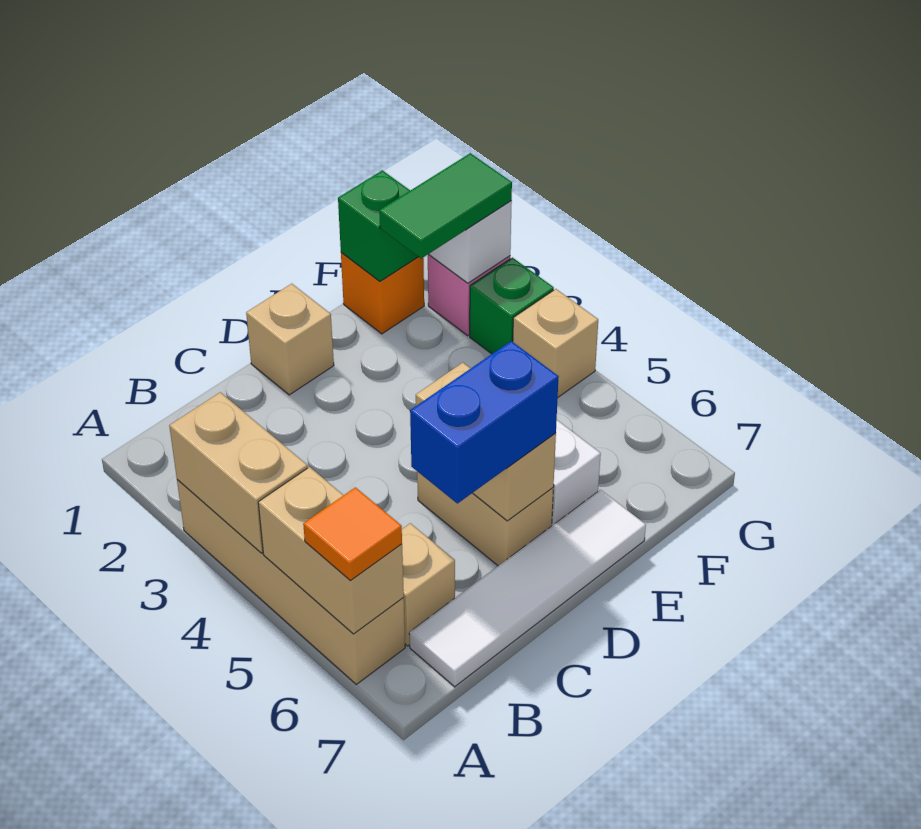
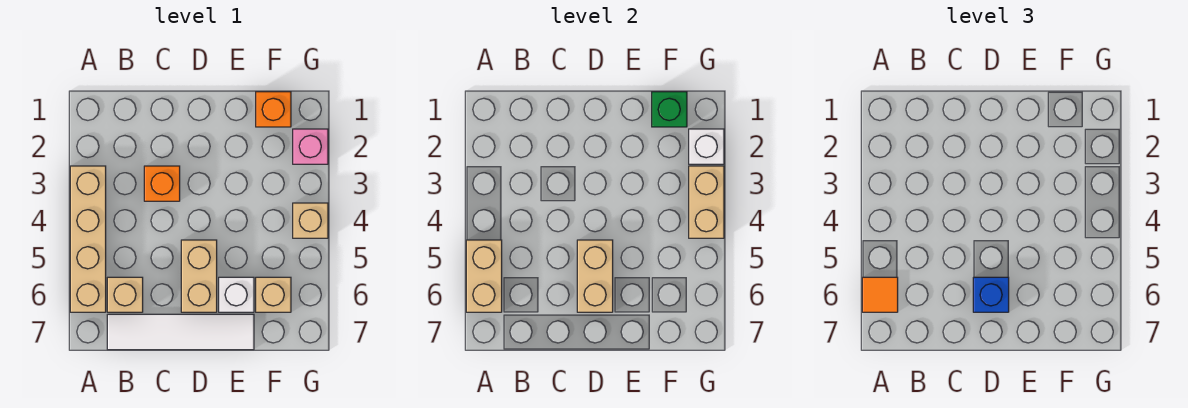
tan brick A3:A4 level 2 -> tan brick G3:G4 level 2
none -> orange brick C3 level 1
blue brick C6:D6 level 3 -> blue brick D6 level 3
tan brick D1 level 1 -> tan brick F6 level 1
green tile F2:G2 level 3 -> none
green brick G3 level 1 -> none

